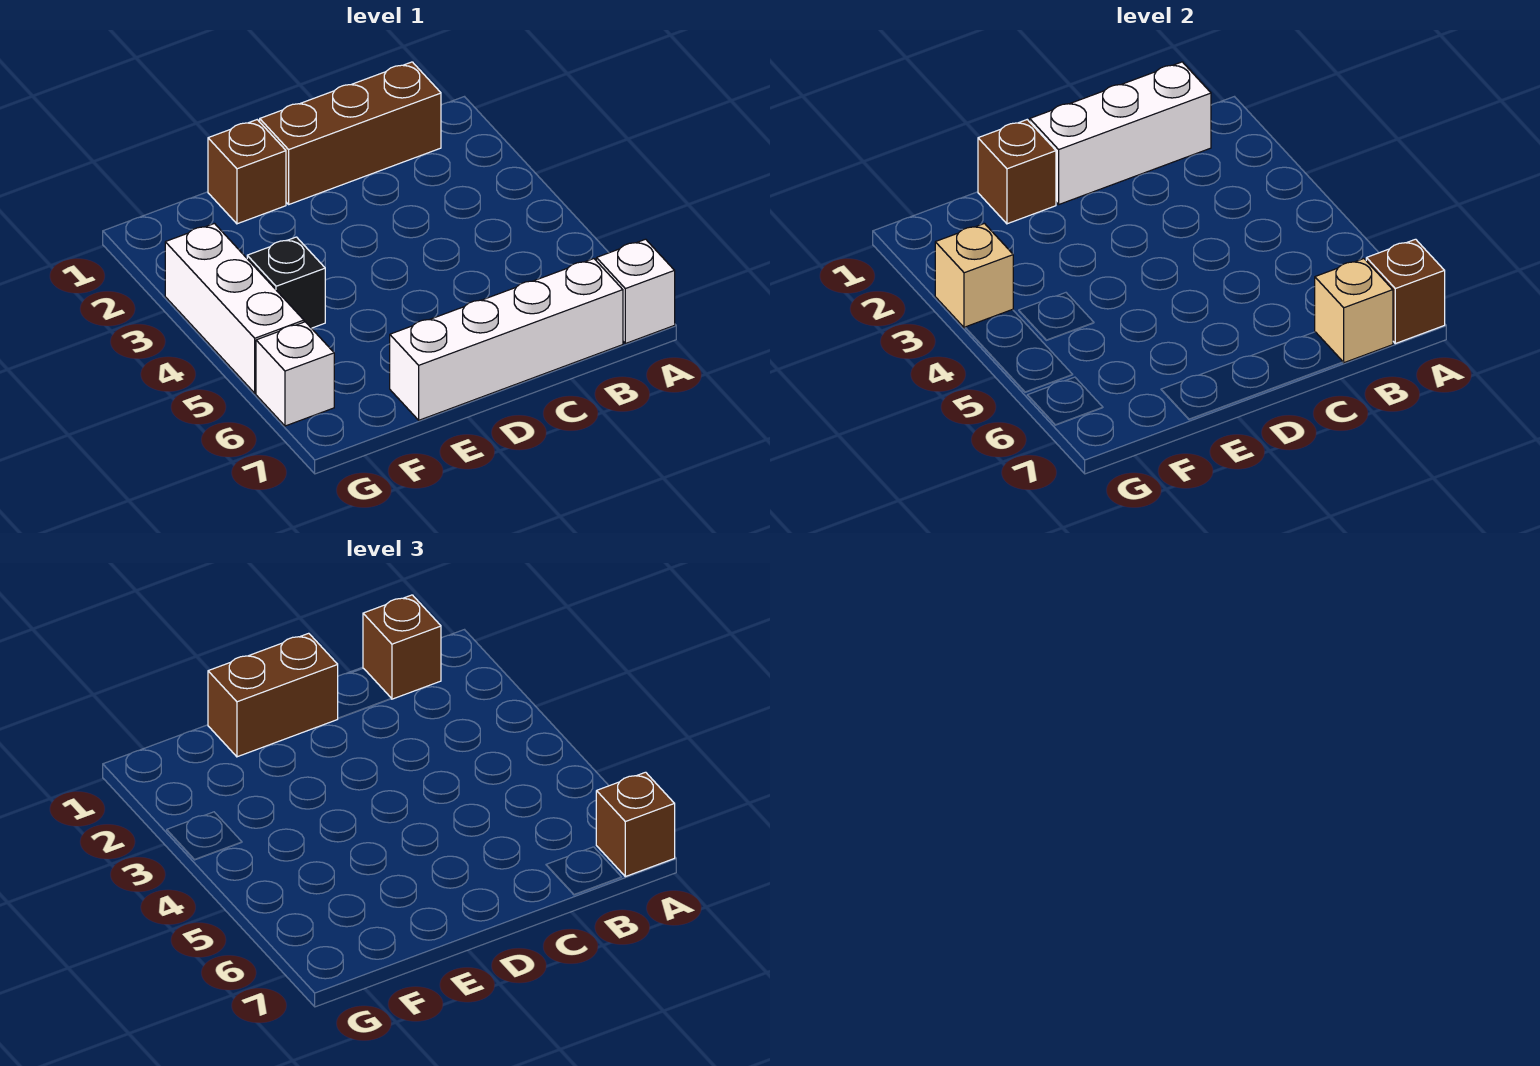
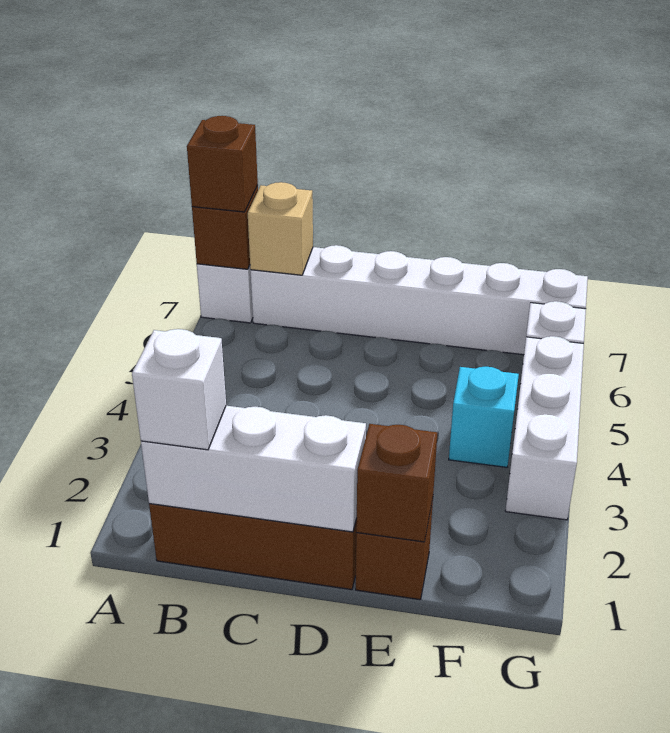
brown brick B1 level 3 -> white brick B1 level 3
white brick B7:E7 level 1 -> white brick B7:G7 level 1
brown brick D1:E1 level 3 -> none
black brick F4 level 1 -> cyan brick F4 level 1
tan brick G3 level 2 -> none

